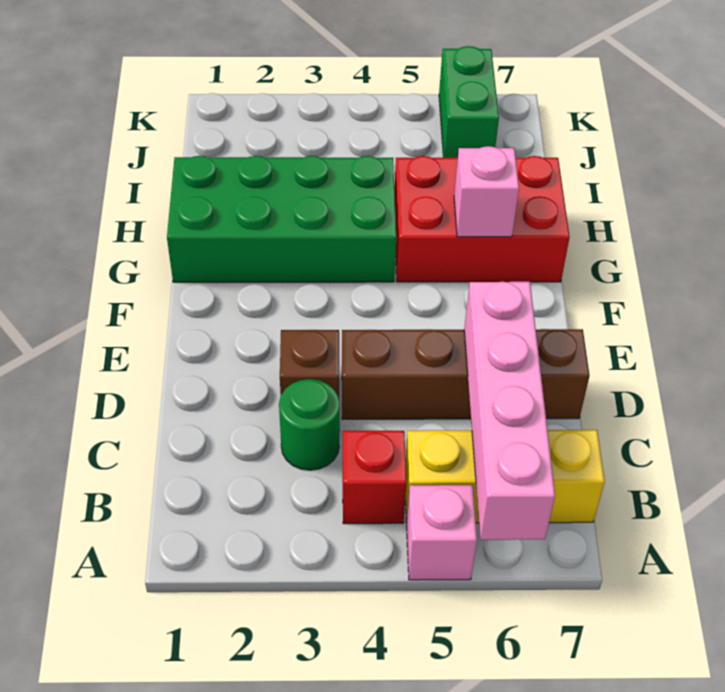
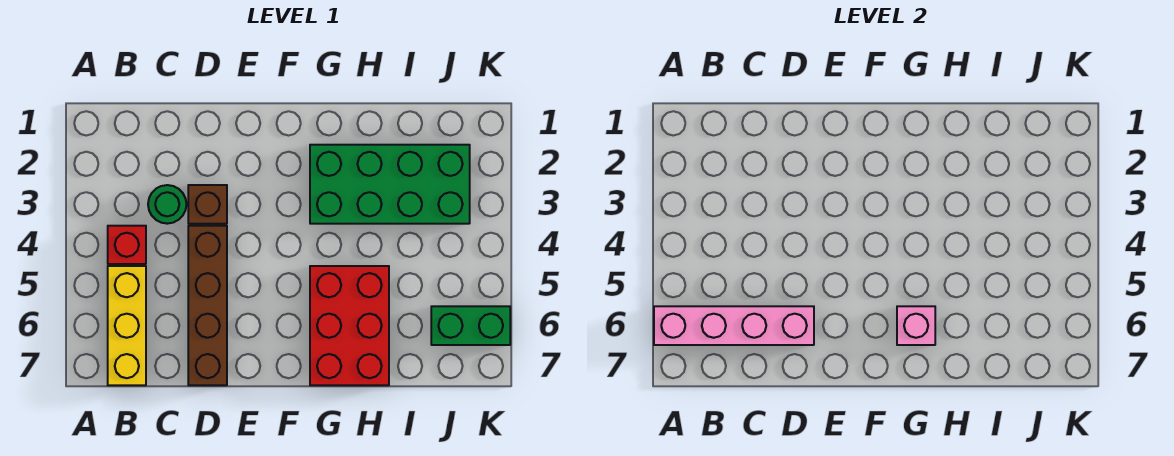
pink brick A5 level 1 -> none
green brick G1:H4 level 1 -> green brick G2:J3 level 1

